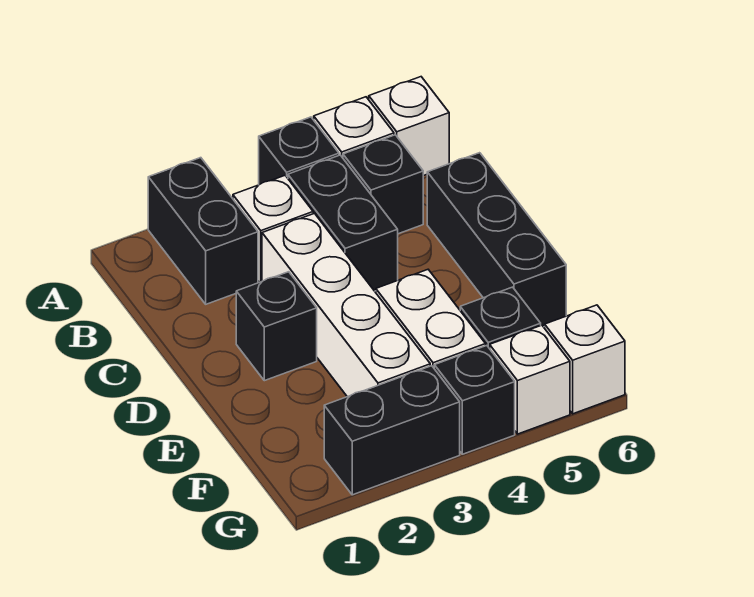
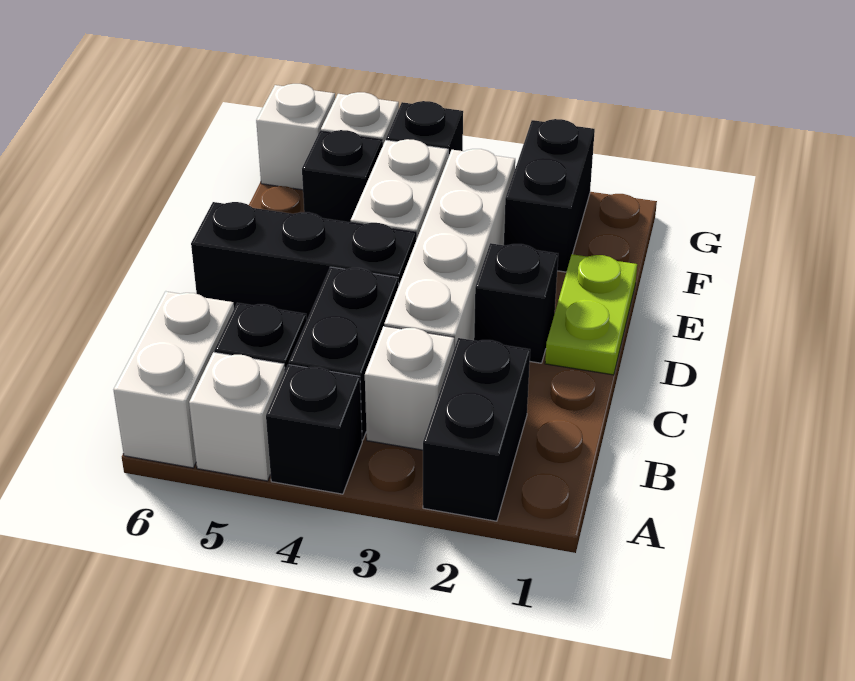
white brick A6 level 1 -> white brick A6:B6 level 1
black brick C6:E6 level 1 -> black brick D4:D6 level 1
none -> lime plate D1:E1 level 1
black brick G2:G3 level 1 -> black brick F2:G2 level 1

